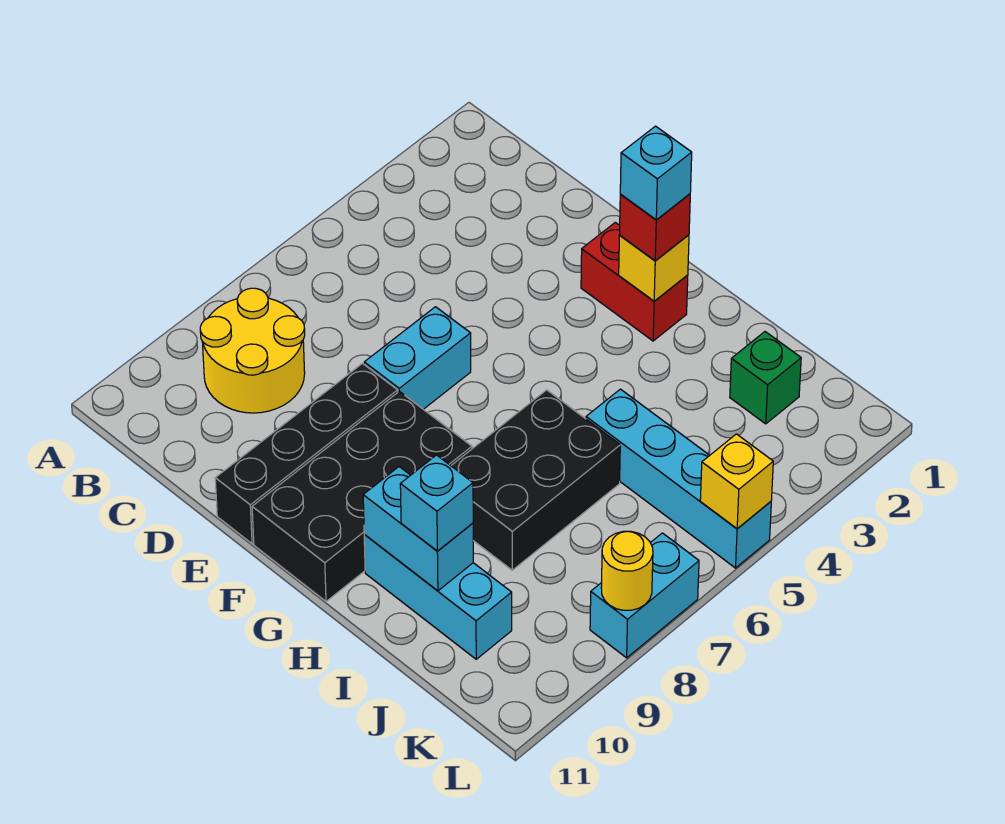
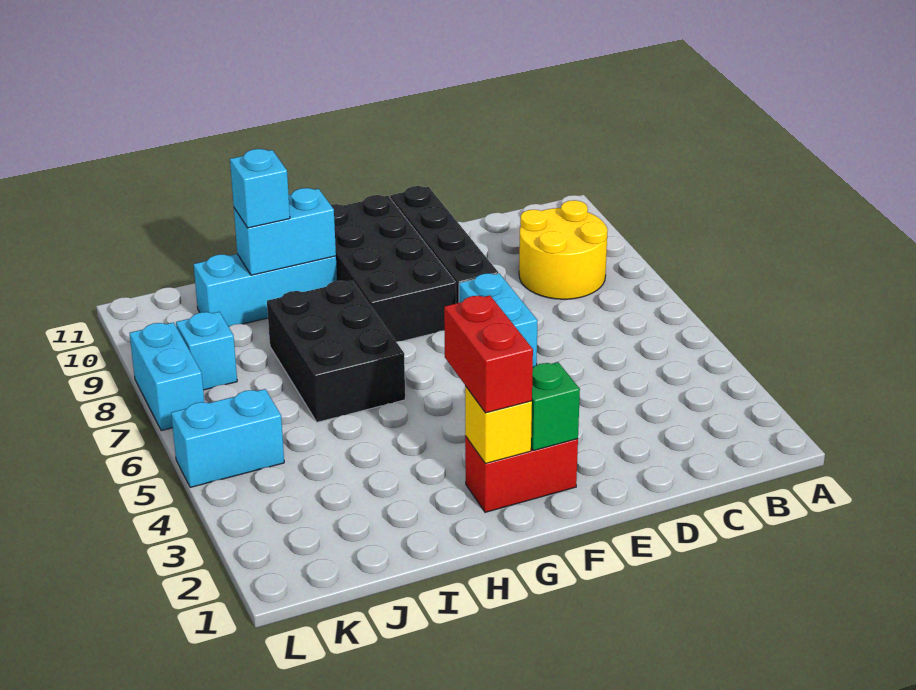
red brick G2 level 3 -> red brick G2:G3 level 3
cyan brick G2 level 4 -> cyan brick K8 level 1
cyan brick I5:L5 level 1 -> cyan brick K5:L5 level 1
green brick J2 level 1 -> green brick F2 level 2
yellow brick L5 level 2 -> none
yellow round brick L8 level 2 -> none

